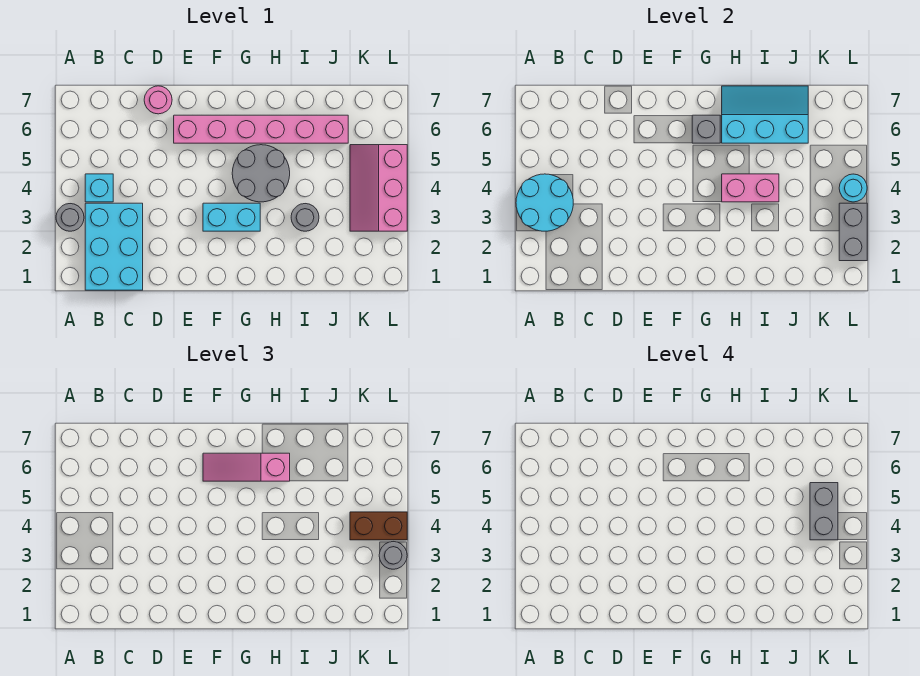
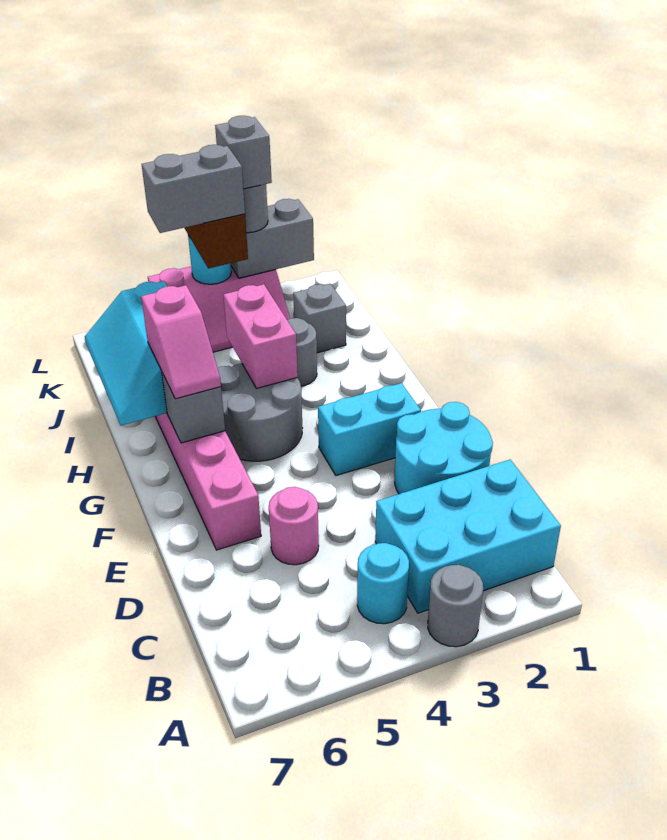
cyan round brick A3:B4 level 2 -> cyan round brick D1:E2 level 1
cyan brick B4 level 1 -> cyan round brick B4 level 1
pink round brick D7 level 1 -> pink round brick D5 level 1
cyan brick F3:G3 level 1 -> cyan brick F2:F3 level 1
pink slope F6:H6 level 3 top H -> pink slope G6:H6 level 3 top H
none -> grey brick J2 level 1
none -> grey brick L3 level 4

